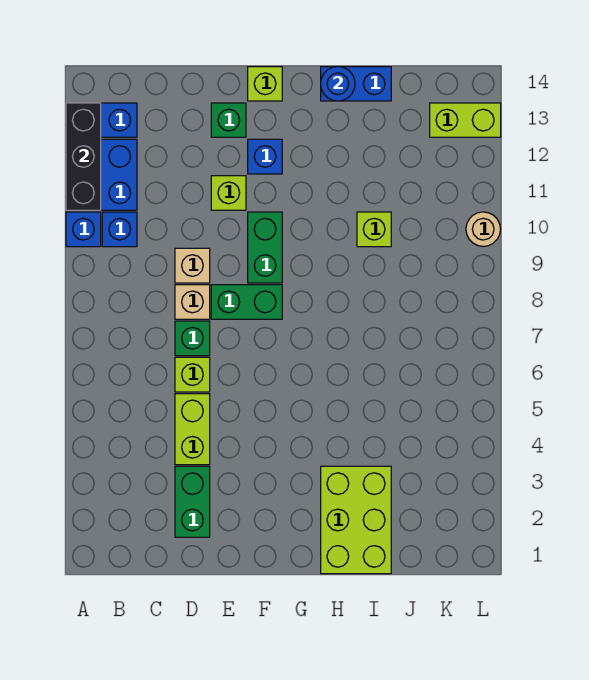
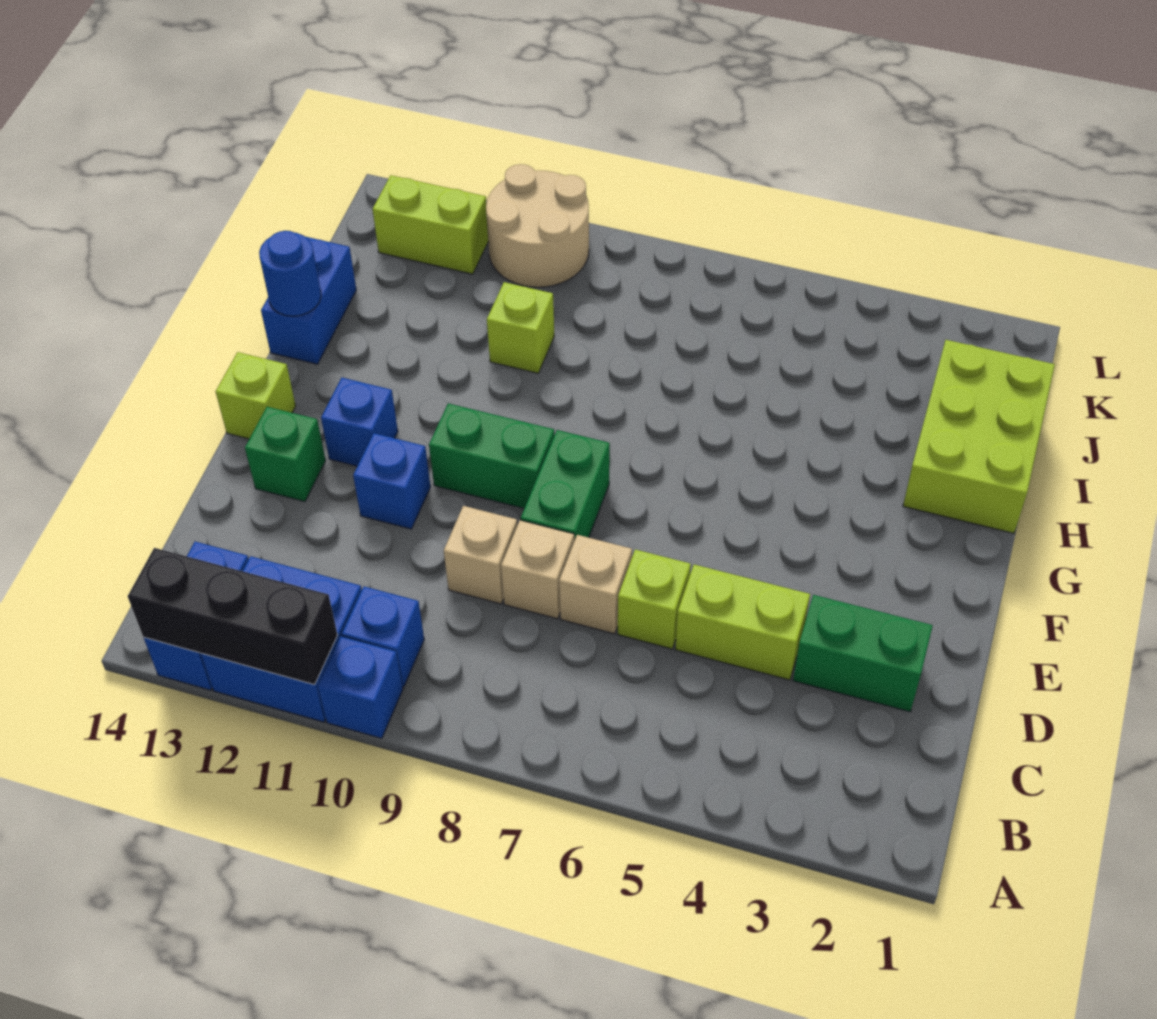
green brick D7 level 1 -> tan brick D7 level 1
lime brick E11 level 1 -> blue brick E11 level 1
lime brick H1:I3 level 1 -> lime brick H1:J2 level 1
lime brick K13:L13 level 1 -> lime brick K12:K13 level 1
tan round brick L10 level 1 -> tan round brick K10:L11 level 1

